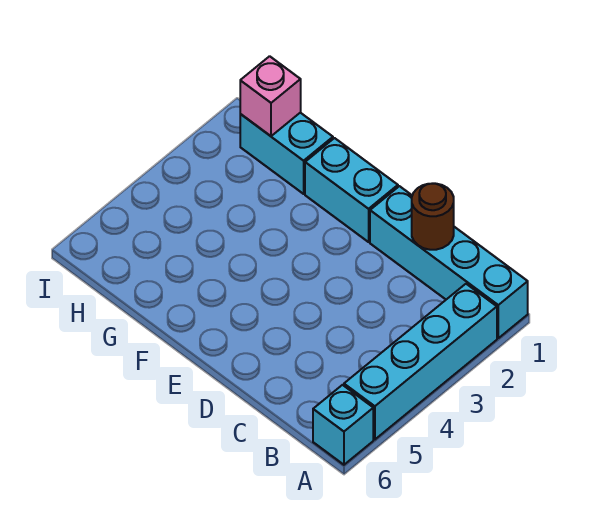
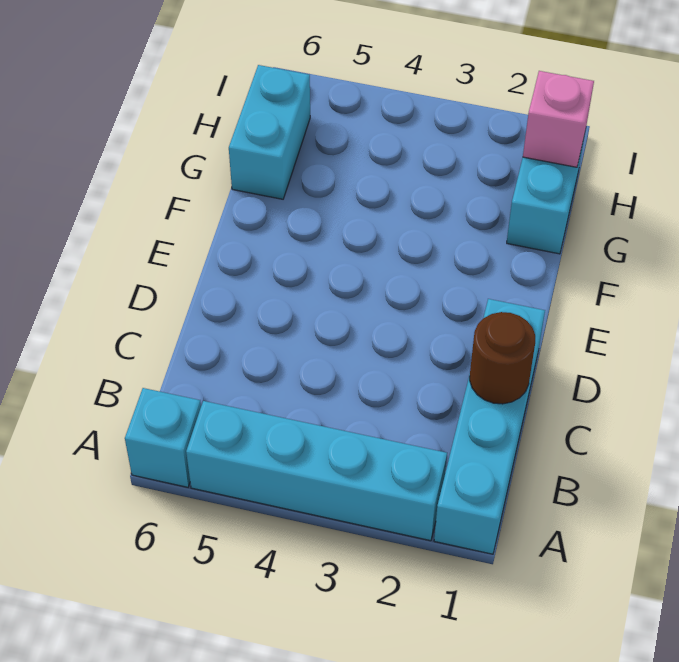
cyan brick E1:F1 level 1 -> cyan brick G6:H6 level 1

